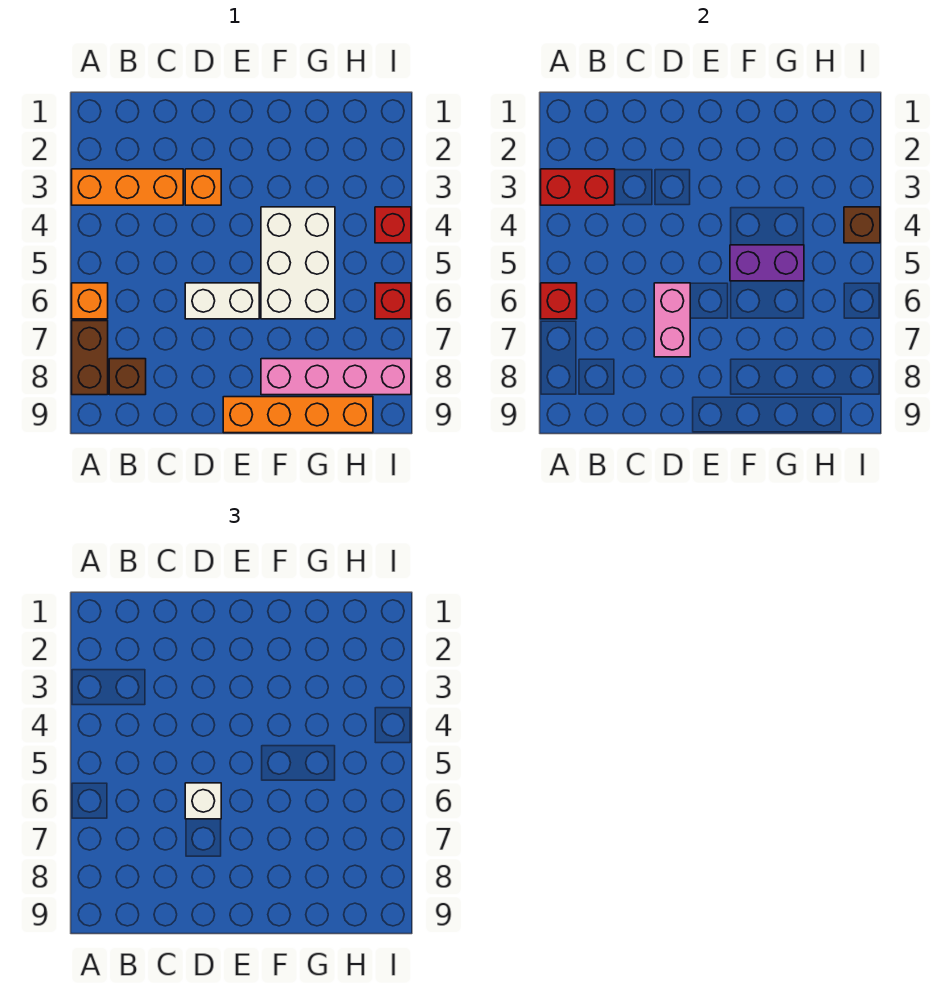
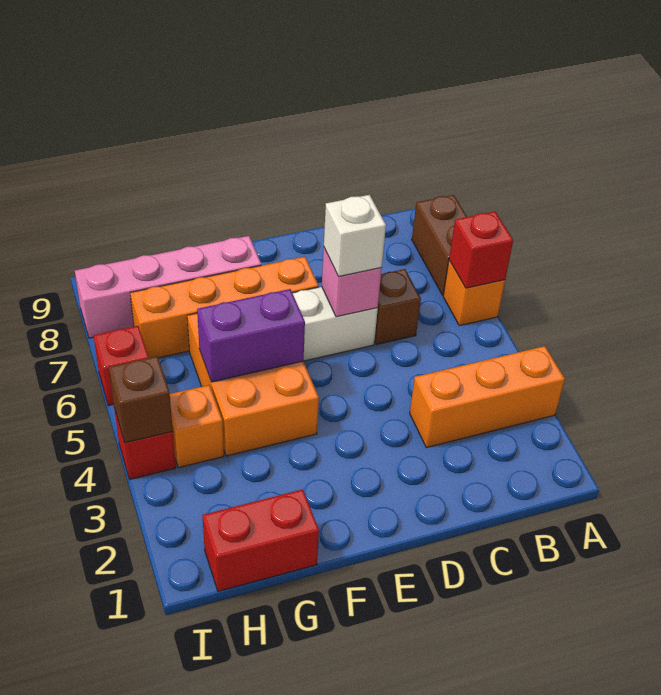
red brick A3:B3 level 2 -> red brick G1:H1 level 1
brown brick B8 level 1 -> brown brick C6 level 1
orange brick D3 level 1 -> orange brick H4 level 1
pink brick D6:D7 level 2 -> pink brick D6 level 2
orange brick E9:H9 level 1 -> orange brick E7:H7 level 1
white brick F4:G6 level 1 -> orange brick F4:G6 level 1

